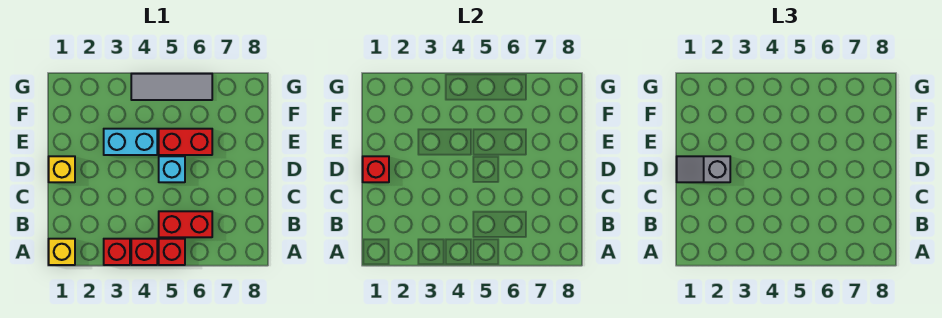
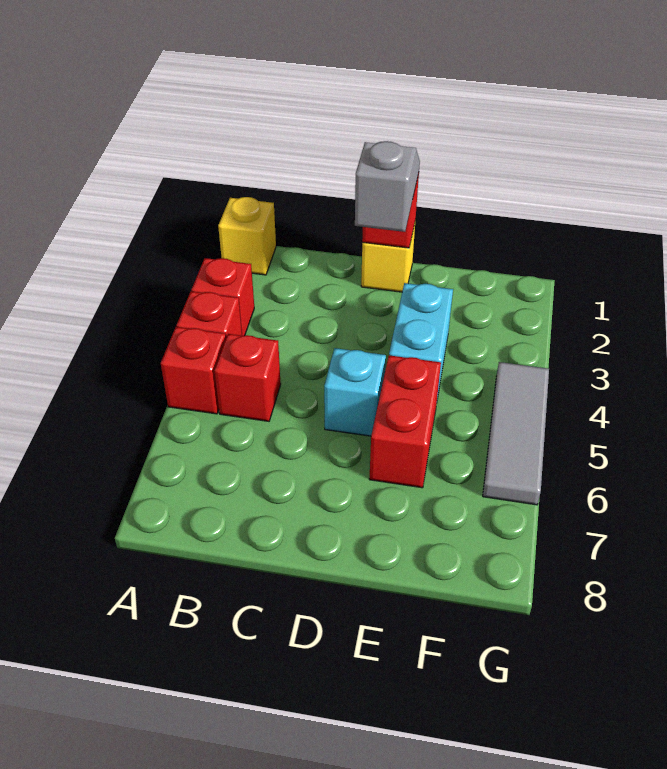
red brick B5:B6 level 1 -> red brick B5 level 1

